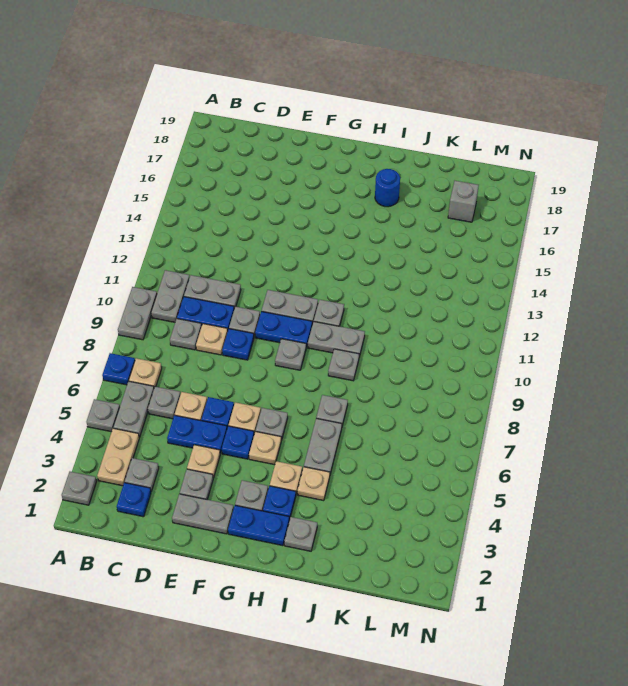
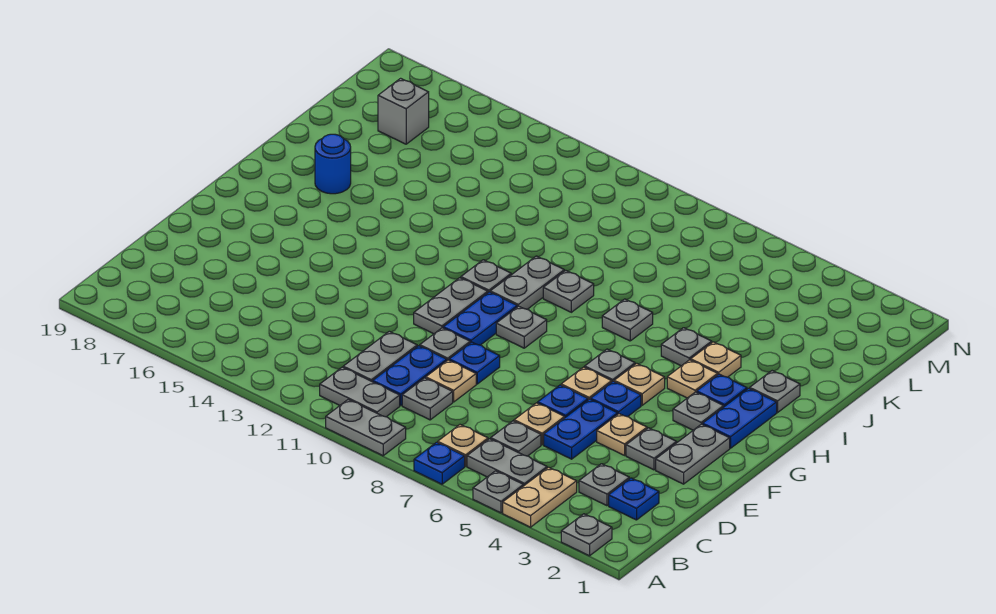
tan plate B3:B4 level 1 -> tan plate A4:B4 level 1
grey plate I5:I6 level 1 -> grey plate I5 level 1

